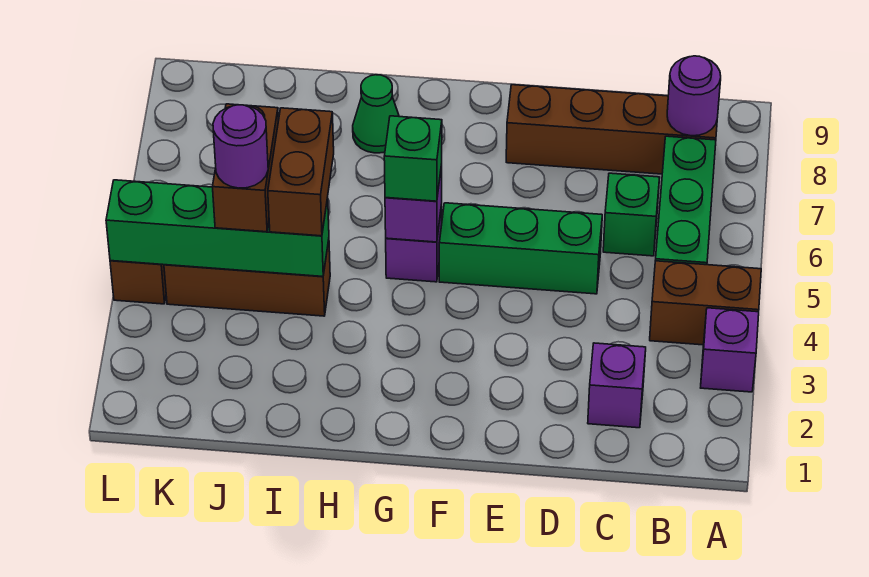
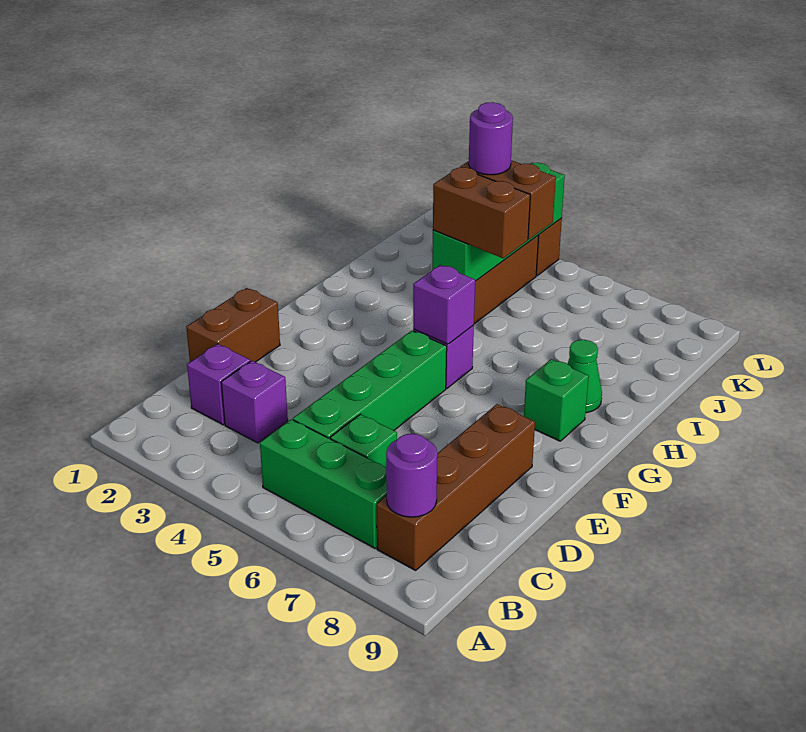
purple brick A3 level 1 -> purple brick C3 level 1
brown brick A4:B4 level 1 -> brown brick D1:E1 level 1
green brick D5:F5 level 1 -> green brick C5:F5 level 1
green brick G5 level 3 -> green brick G8 level 1

